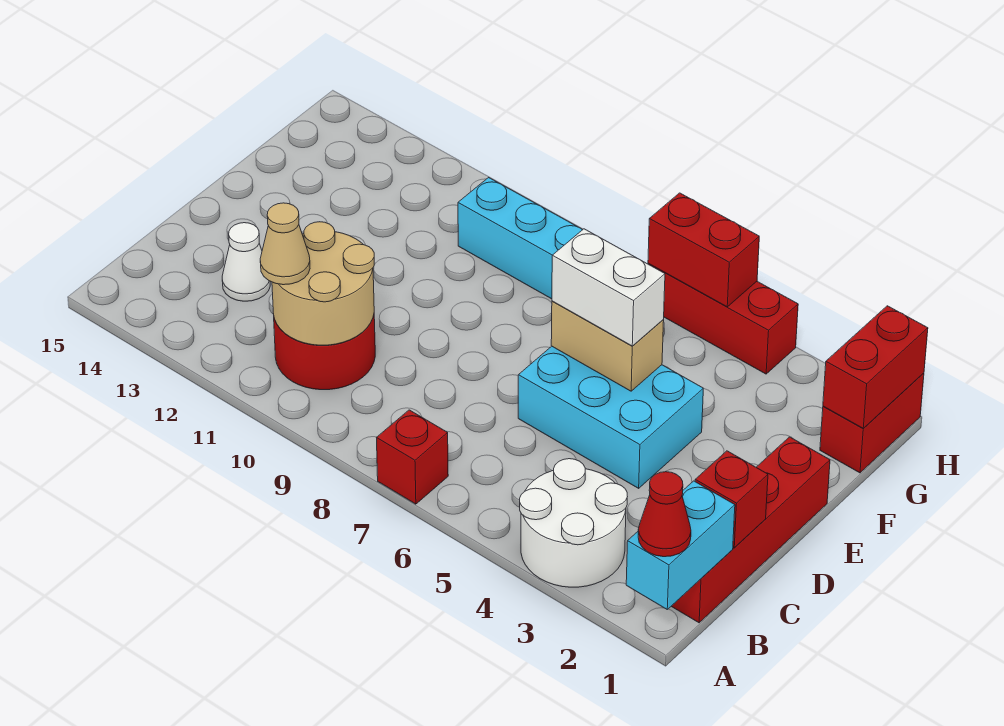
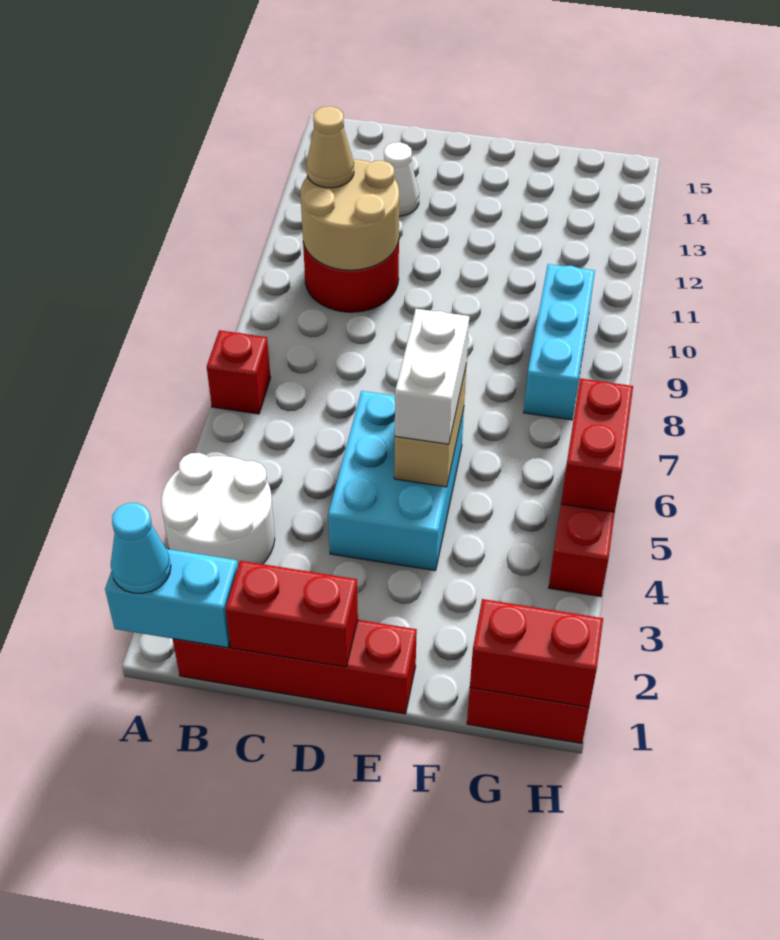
red cone A1 level 3 -> cyan cone A1 level 3
red brick C1 level 2 -> red brick C1:D1 level 2

